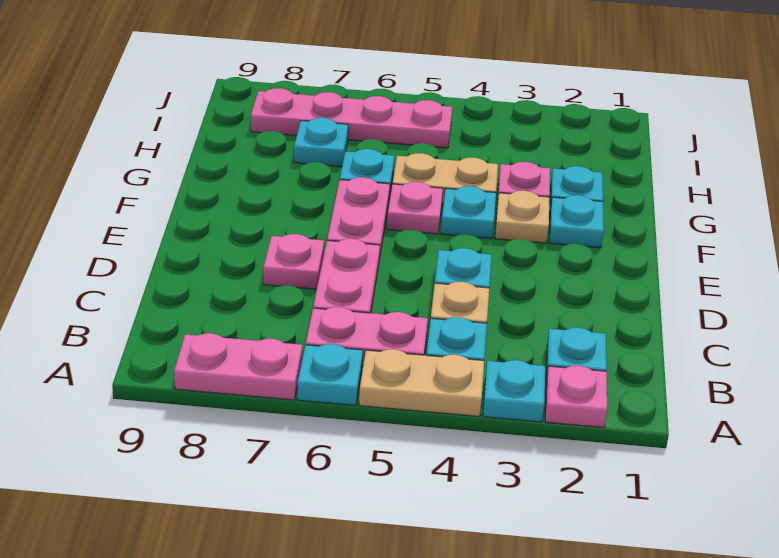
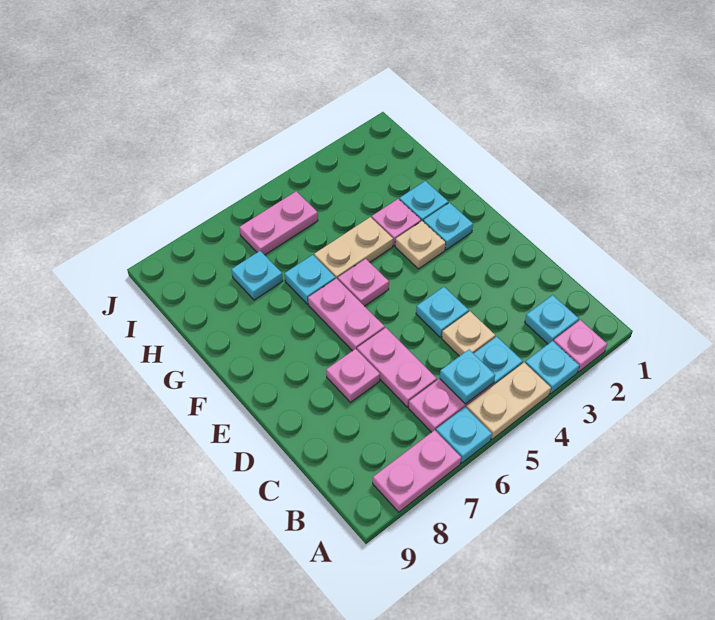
cyan plate F4 level 1 -> cyan plate B5 level 2
pink plate I5:I8 level 1 -> pink plate I5:I6 level 1

